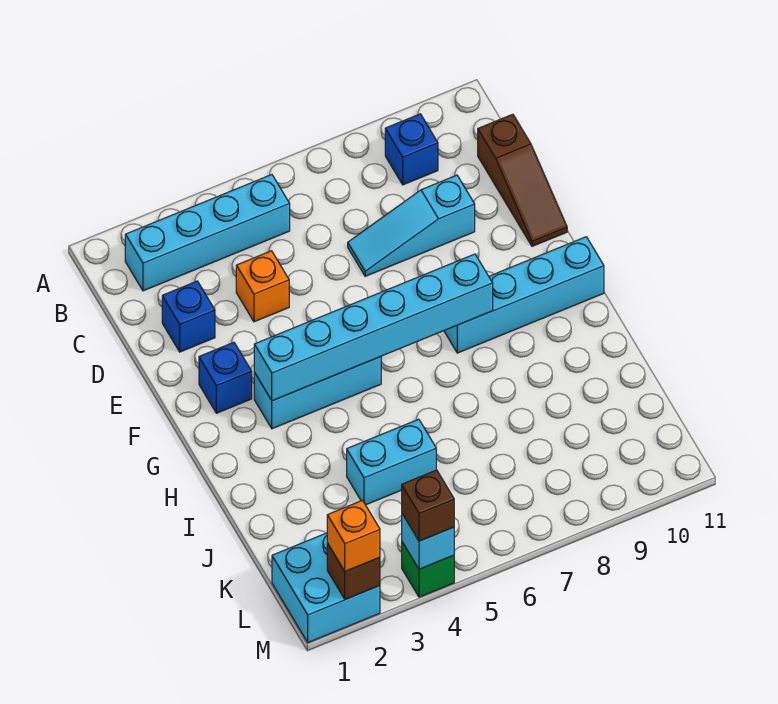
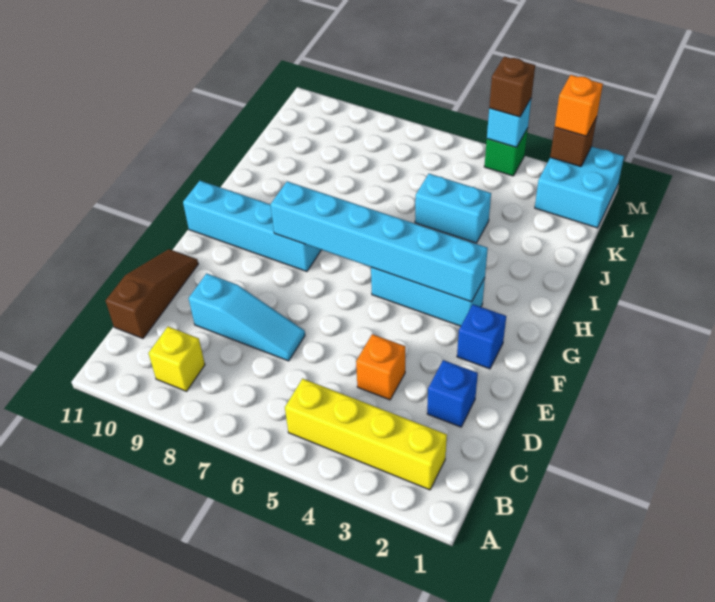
cyan brick B2:B5 level 1 -> yellow brick B2:B5 level 1
blue brick B9 level 1 -> yellow brick B9 level 1

